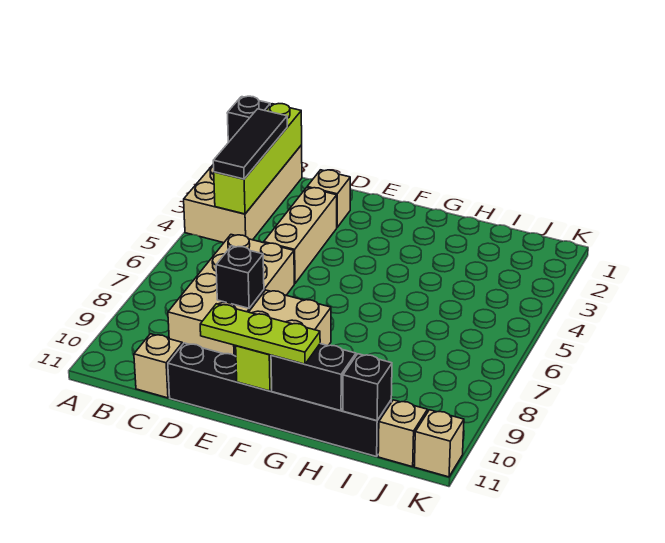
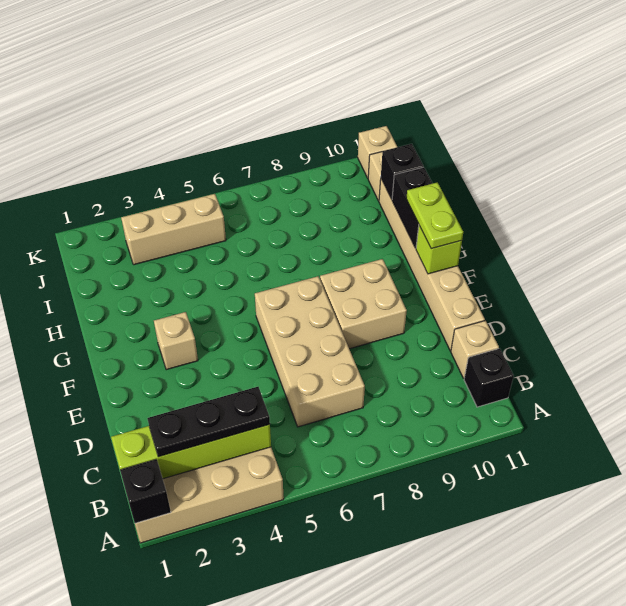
black tile B2:B4 level 3 -> black plate B2:B4 level 3
tan brick C6:D9 level 1 -> tan brick C6:F7 level 1
tan brick D2 level 1 -> tan brick F3 level 1
tan brick D3:D5 level 1 -> tan brick J3:J5 level 1
black brick D8 level 2 -> black brick B11 level 1
black brick D11:I11 level 1 -> tan brick D11:I11 level 1
lime plate E11:G11 level 3 -> lime plate F11:G11 level 3

